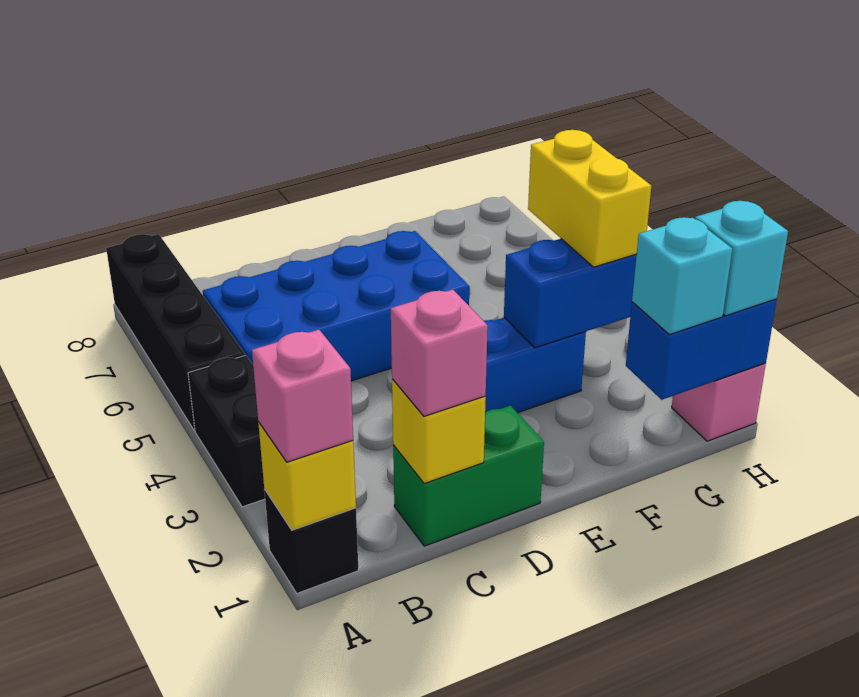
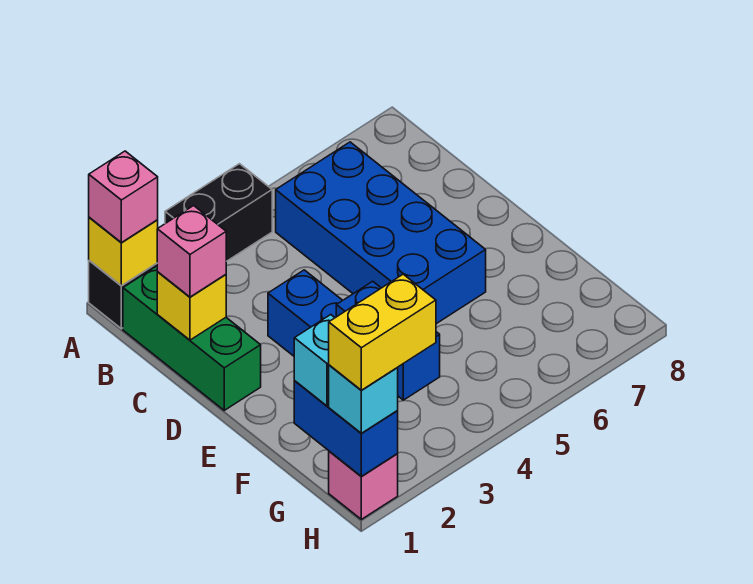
black brick A5:A8 level 1 -> none
green brick C1:D1 level 1 -> green brick B1:D1 level 1
yellow brick G3:G4 level 3 -> yellow brick H1:H2 level 4

